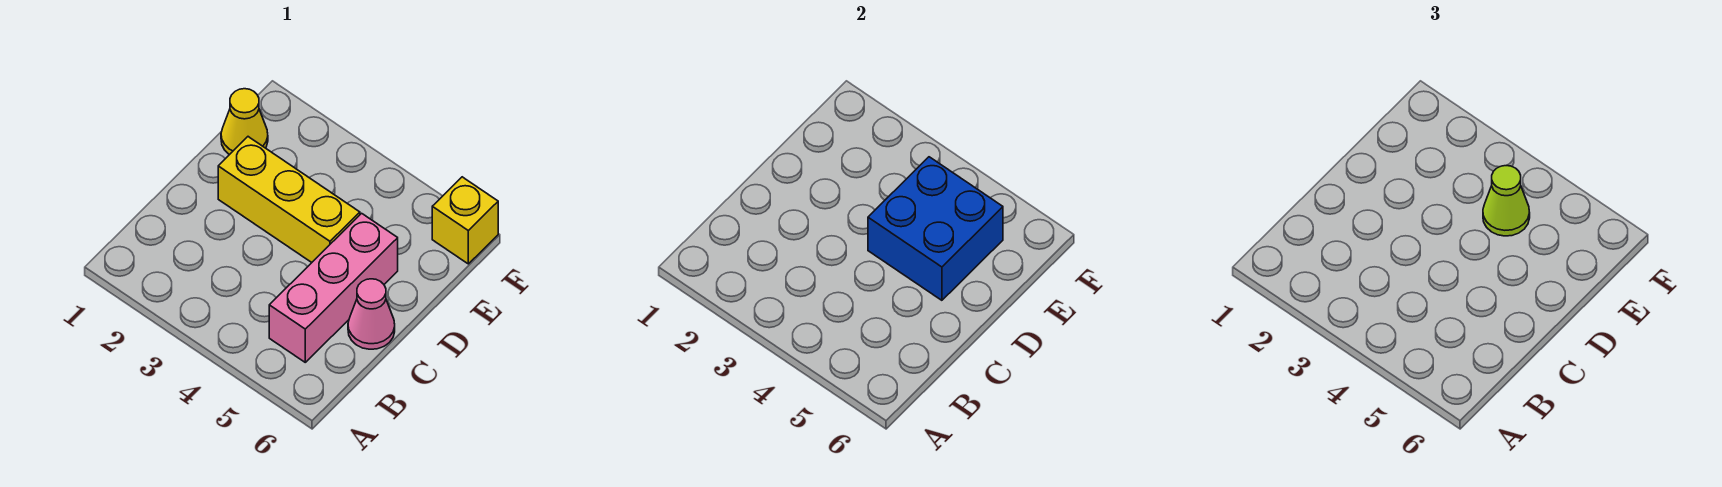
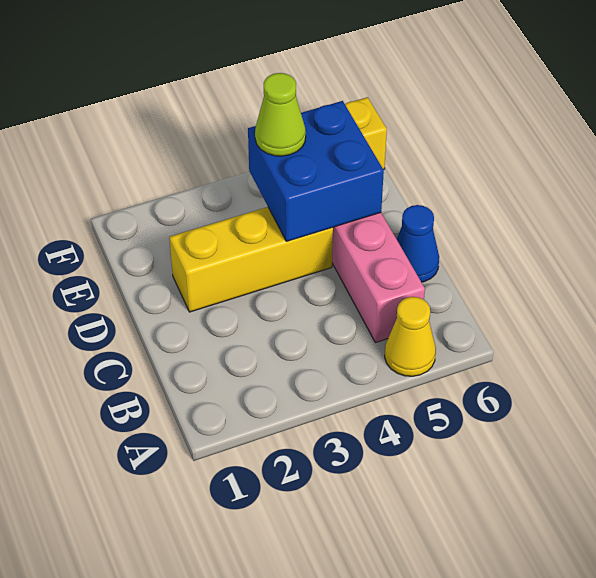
pink cone C6 level 1 -> blue cone C6 level 1
yellow cone E1 level 1 -> yellow cone A5 level 1

